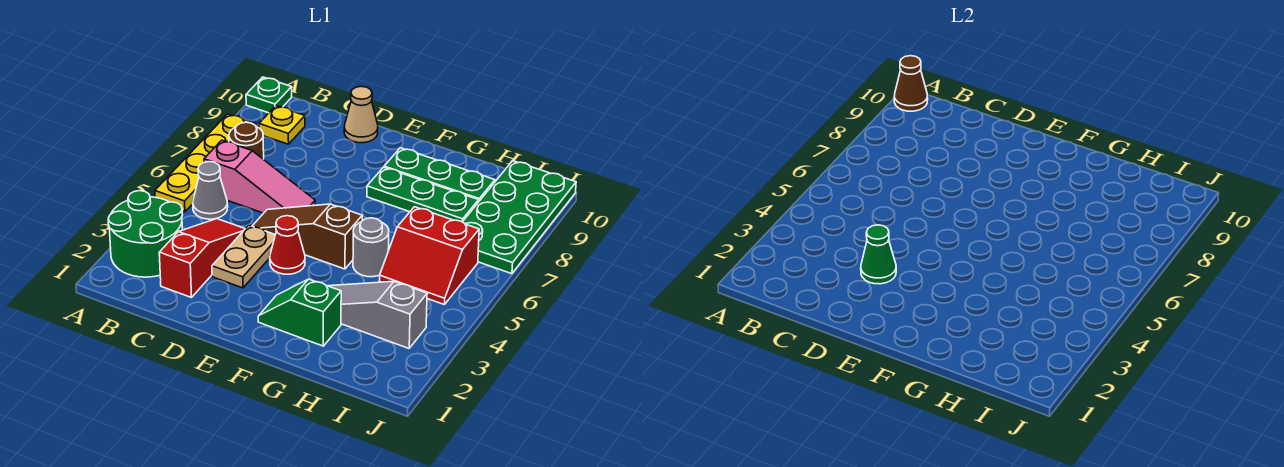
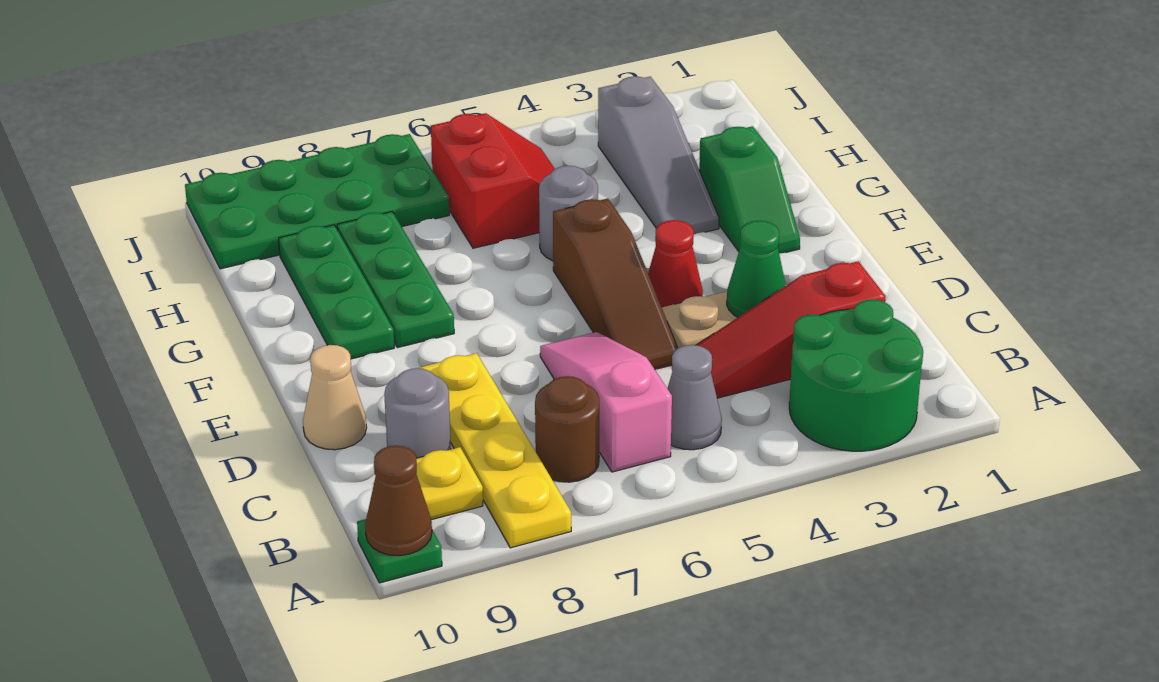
yellow plate A5:A8 level 1 -> yellow plate A8:D8 level 1
none -> grey round brick C9 level 1

